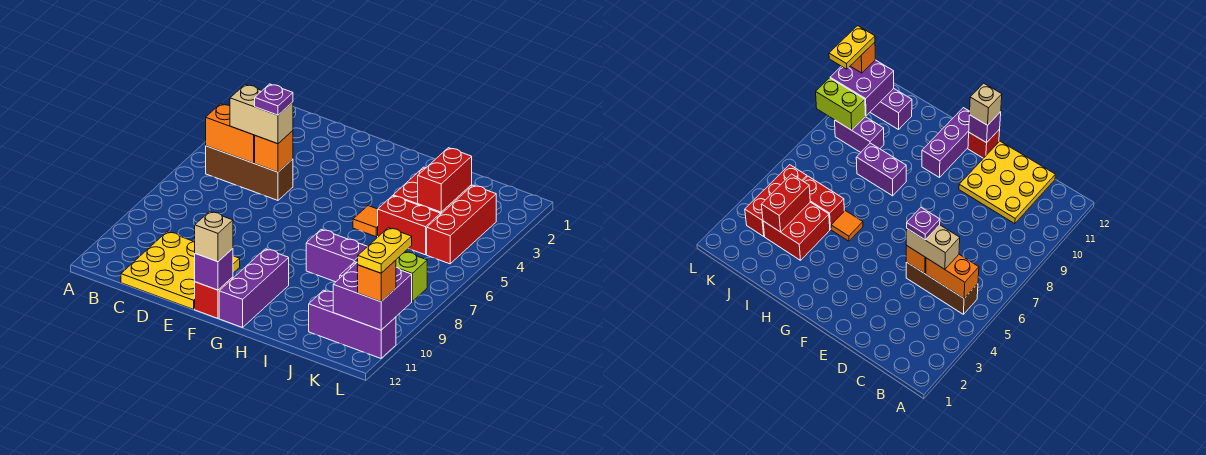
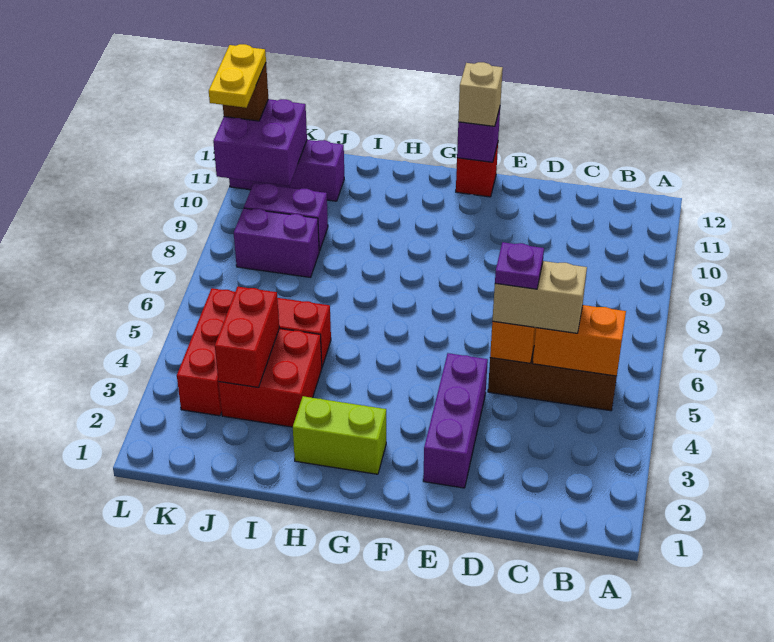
yellow plate C10:E12 level 1 -> none
purple brick G10:G12 level 1 -> purple brick E2:E4 level 1
orange tile H5 level 1 -> none
purple brick H8:I8 level 1 -> purple brick J8:K8 level 1
lime brick K9:L9 level 2 -> lime brick G2:H2 level 1
orange brick L11 level 3 -> brown brick L11 level 3

